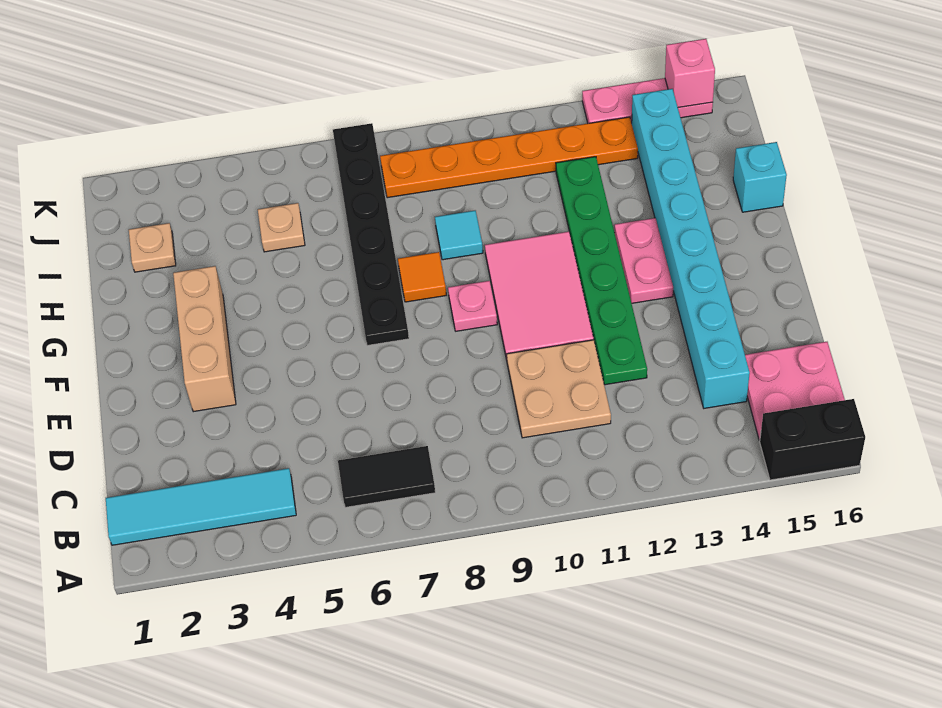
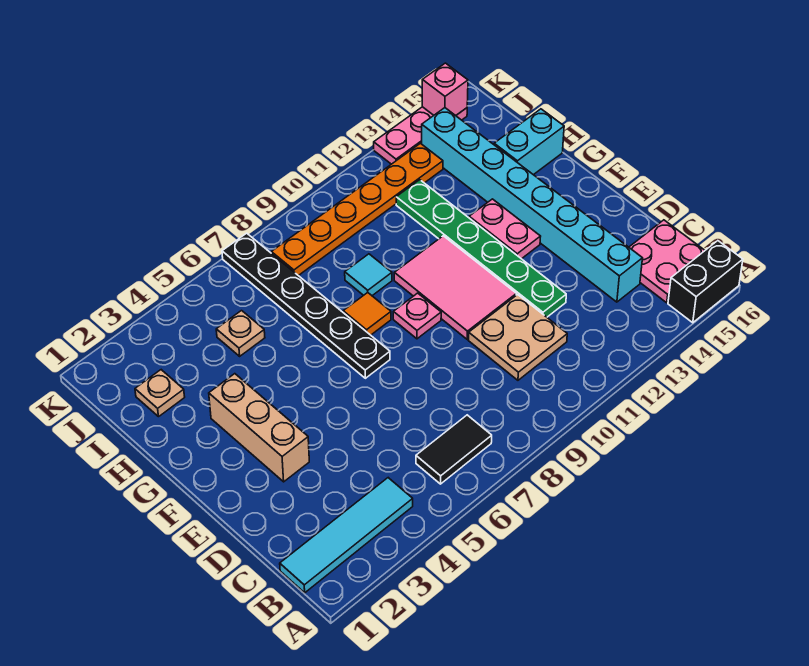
cyan brick H16 level 1 -> cyan brick H15:H16 level 1

